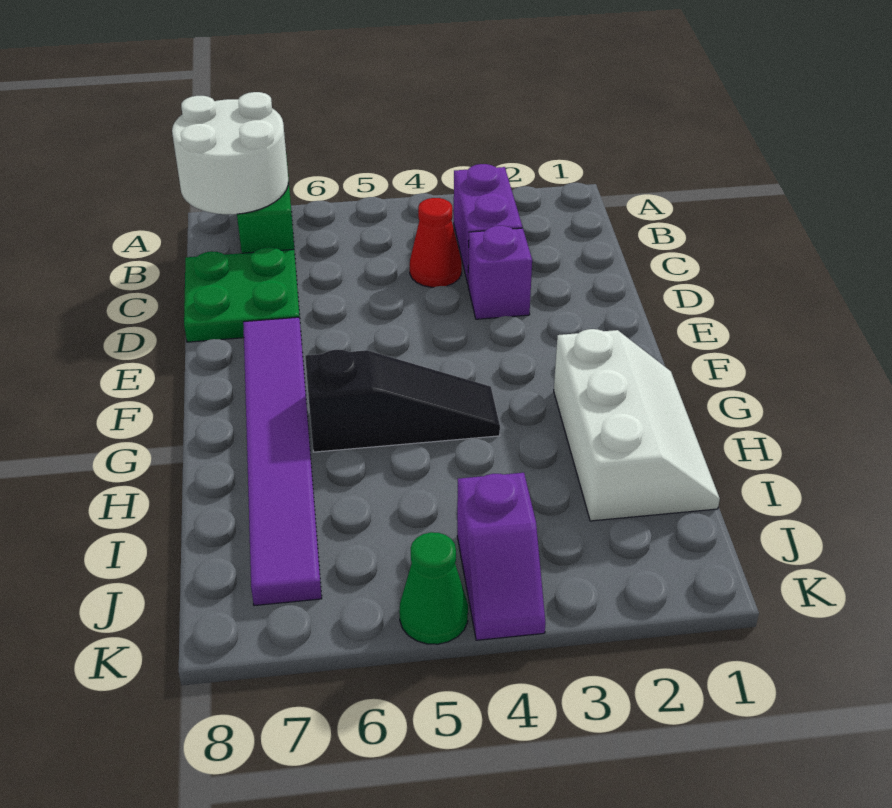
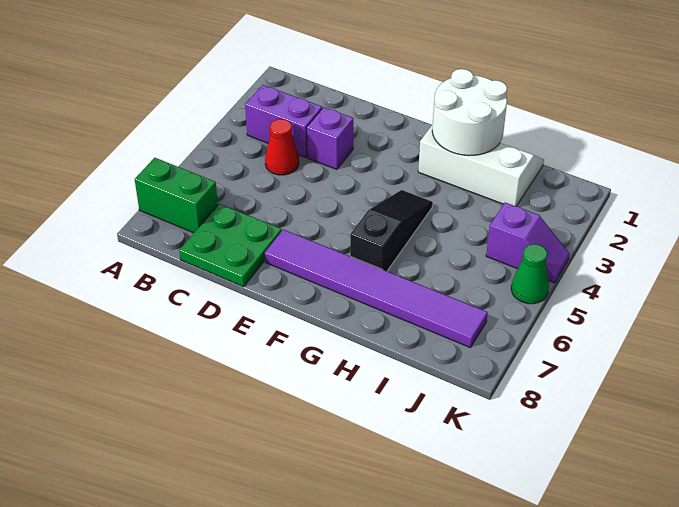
white round brick A7:B8 level 2 -> white round brick G1:H2 level 2

